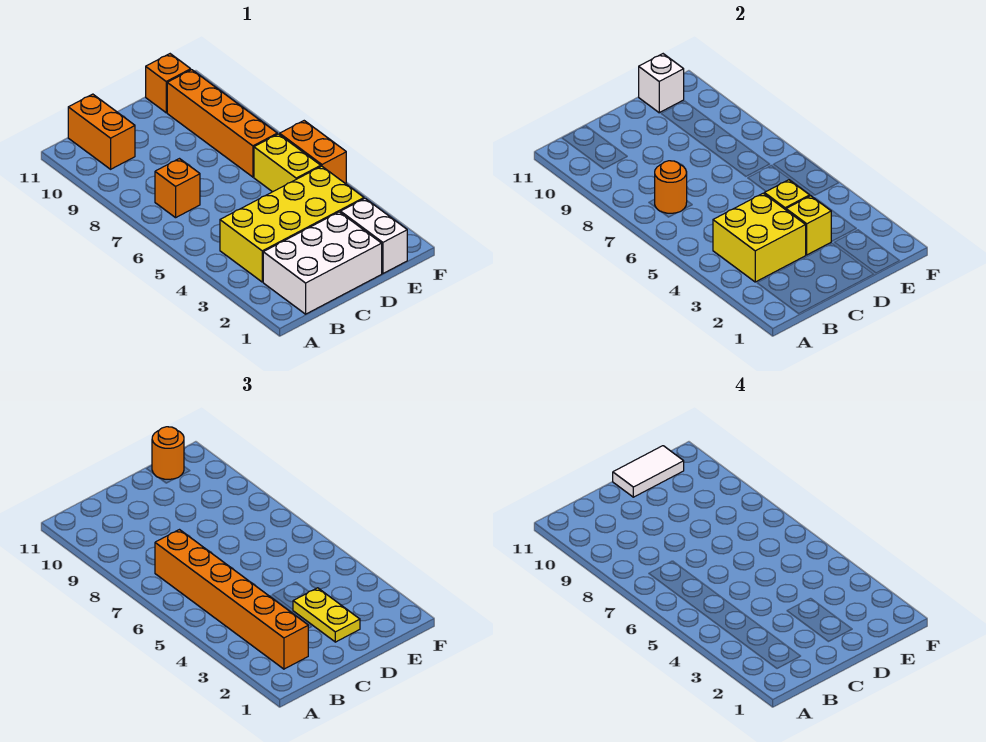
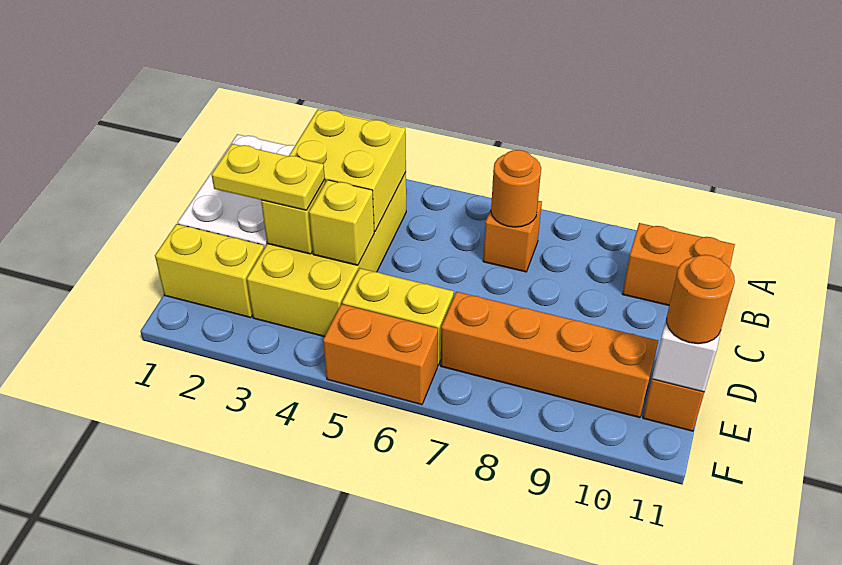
orange brick B2:B7 level 3 -> none
white tile D11:E11 level 4 -> none
white brick E1:E2 level 1 -> yellow brick E1:E2 level 1

